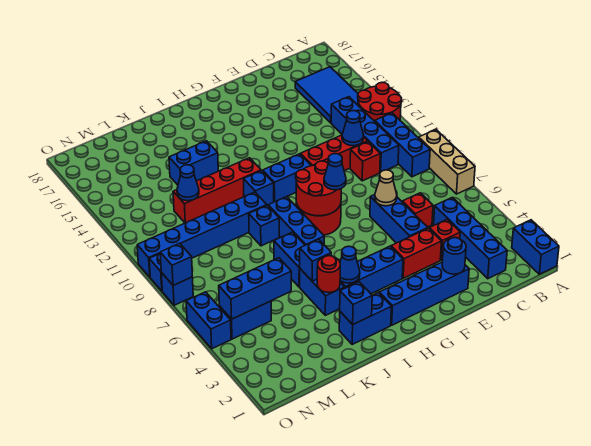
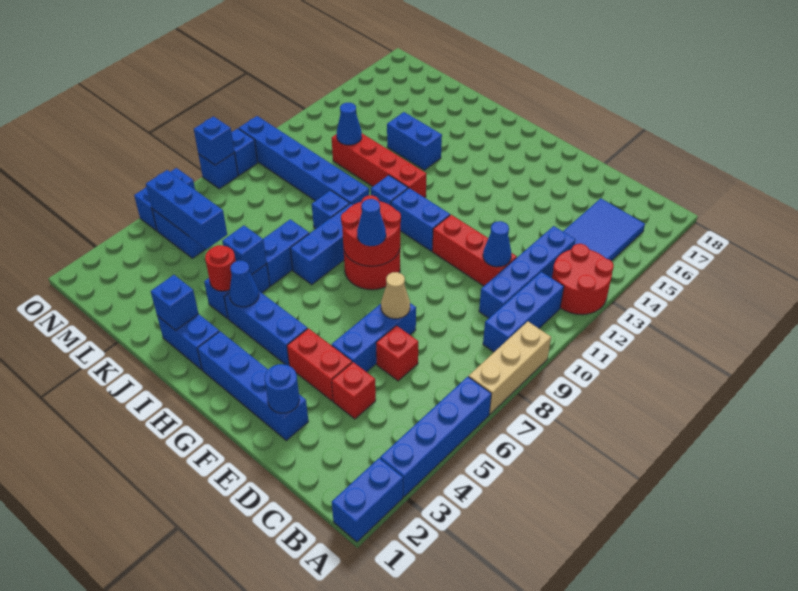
blue brick C2:C5 level 1 -> blue brick A3:A6 level 1
red brick D10 level 1 -> none

